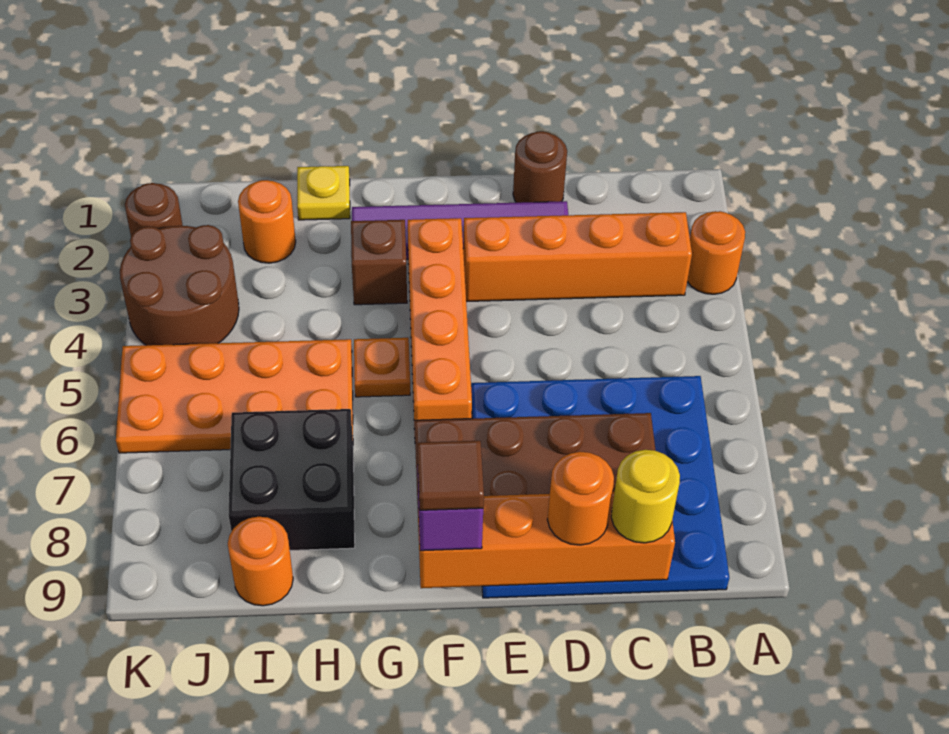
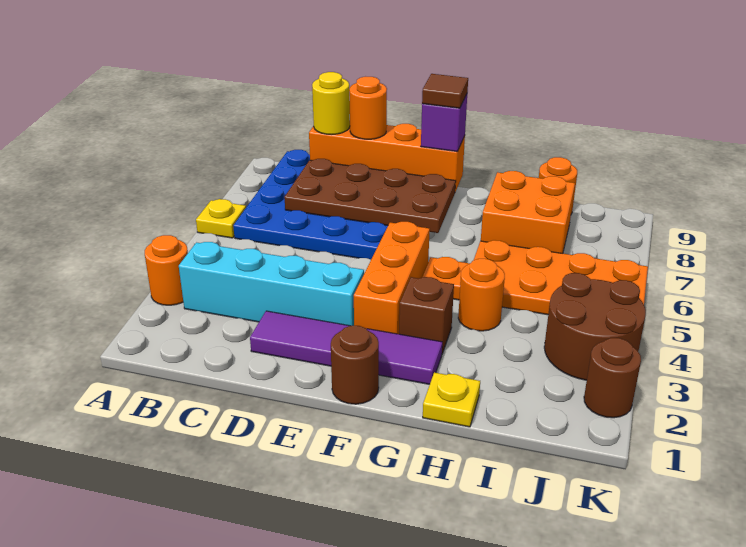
none -> yellow plate A6 level 1
orange brick B3:E3 level 1 -> cyan brick B3:E3 level 1
brown round brick D1 level 1 -> brown round brick F1 level 1
orange brick F3:F6 level 1 -> orange brick F3:F5 level 1
black brick H7:I8 level 1 -> orange brick H7:I8 level 1
orange round brick I2 level 1 -> orange round brick H4 level 1

